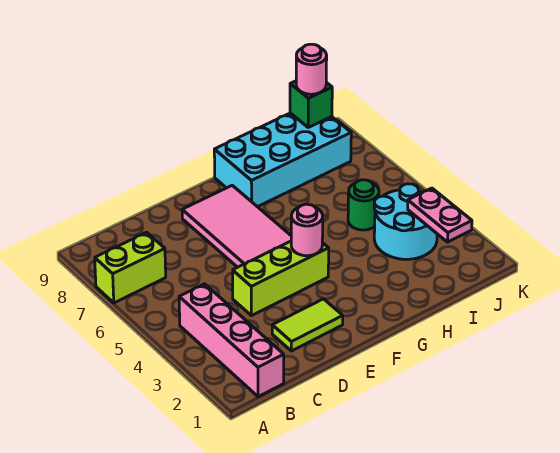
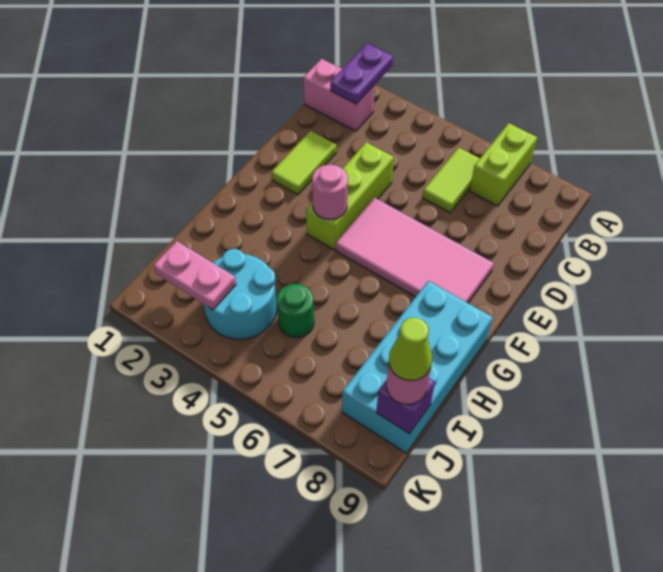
none -> purple plate A2:B2 level 2
pink brick B1:B4 level 1 -> pink brick B1:B2 level 1
none -> lime tile B6:C6 level 1
green brick J9 level 2 -> purple brick J9 level 2
none -> lime cone J9 level 4

